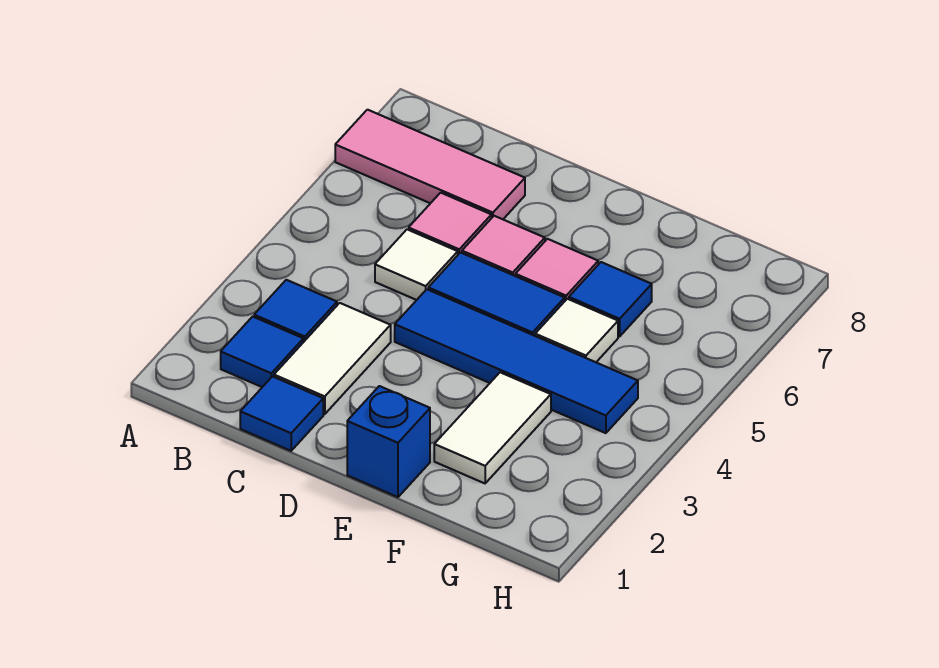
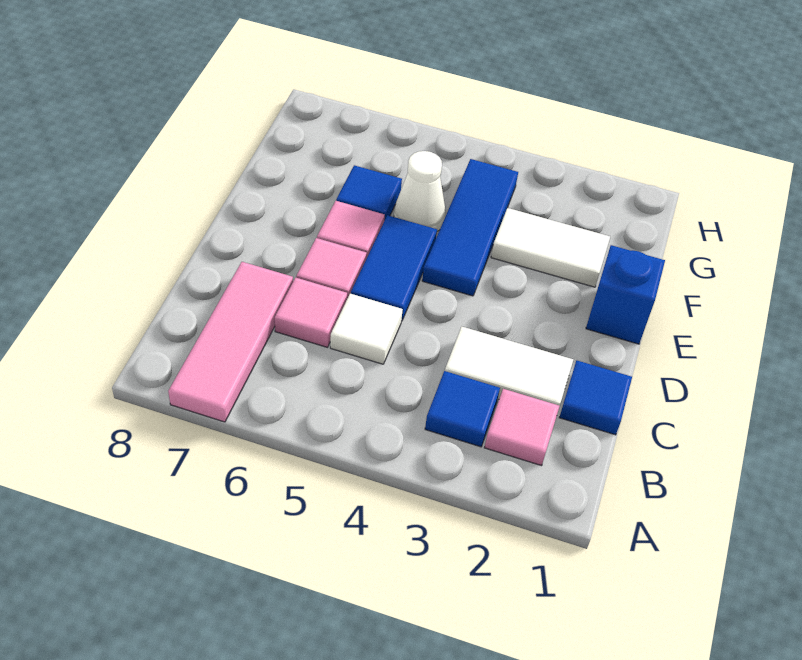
blue tile B2 level 1 -> pink tile B2 level 1
blue tile D4:G4 level 1 -> blue tile E4:G4 level 1
white tile F5 level 1 -> white cone F5 level 1

